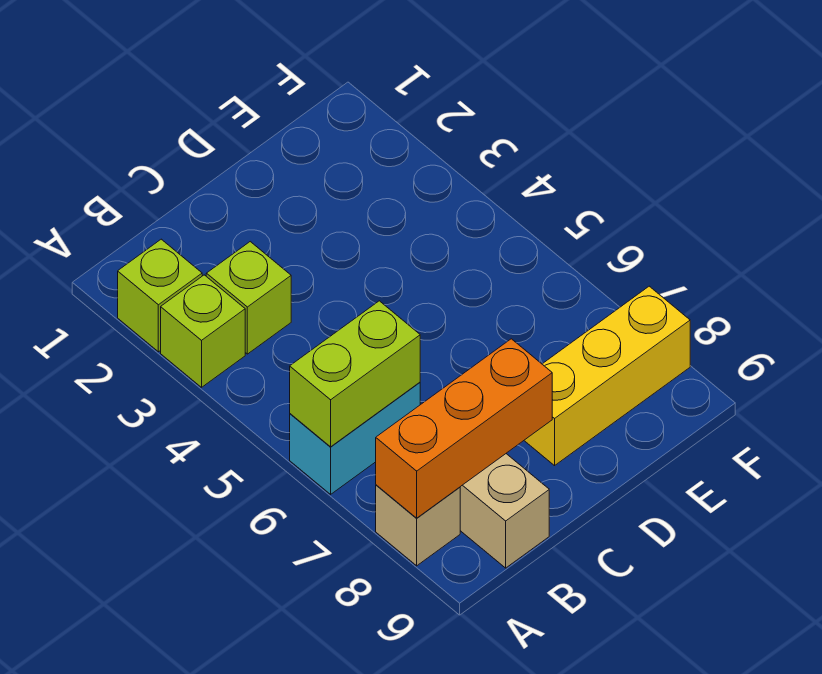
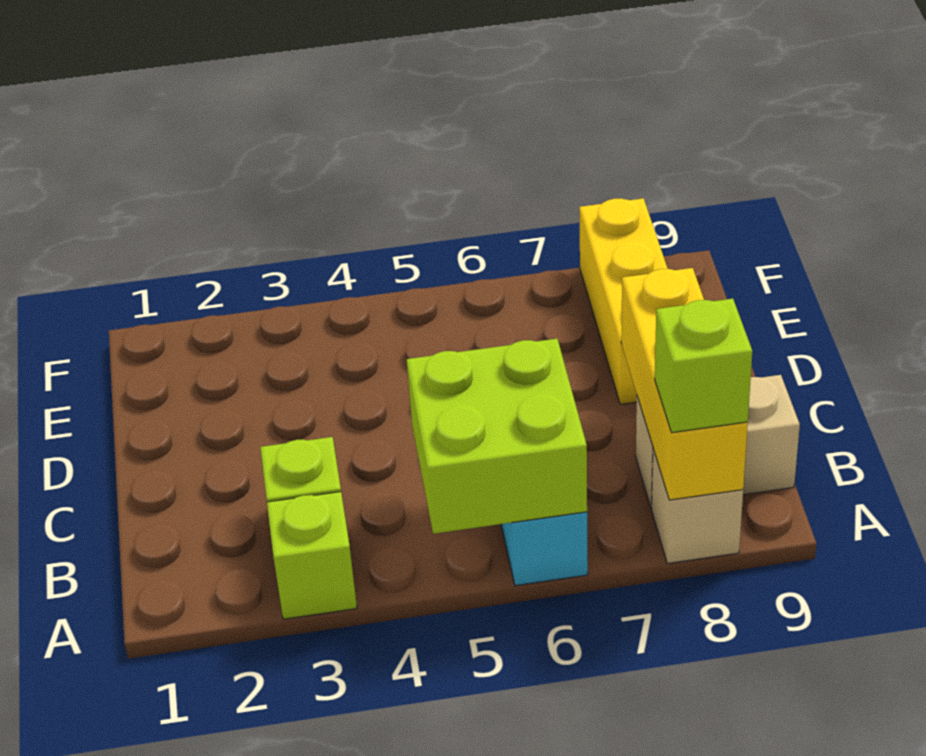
lime brick A2 level 1 -> lime brick A8 level 3
lime brick A6:B6 level 2 -> lime brick A5:B6 level 2
orange brick A8:C8 level 2 -> yellow brick A8:C8 level 2

